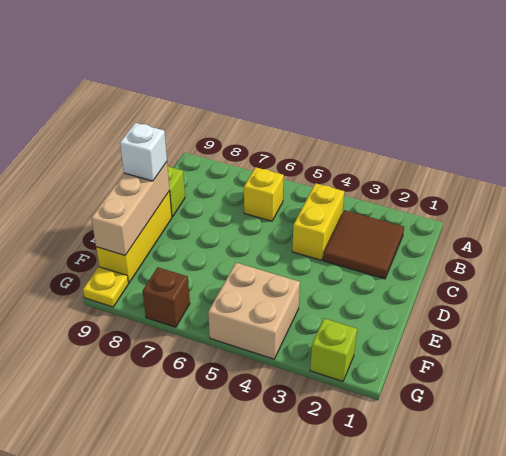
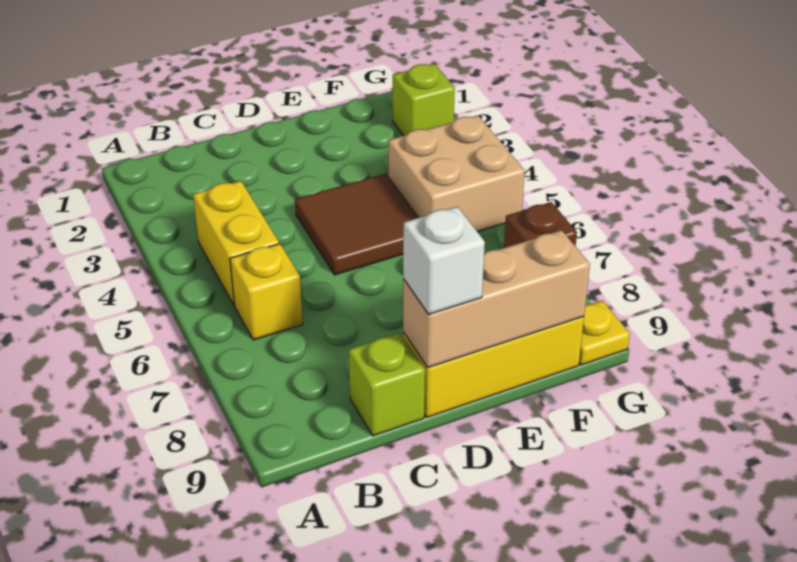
brown tile B2:C3 level 1 -> brown tile D4:E5 level 1
yellow brick B4:C4 level 1 -> yellow brick B4:B5 level 1

